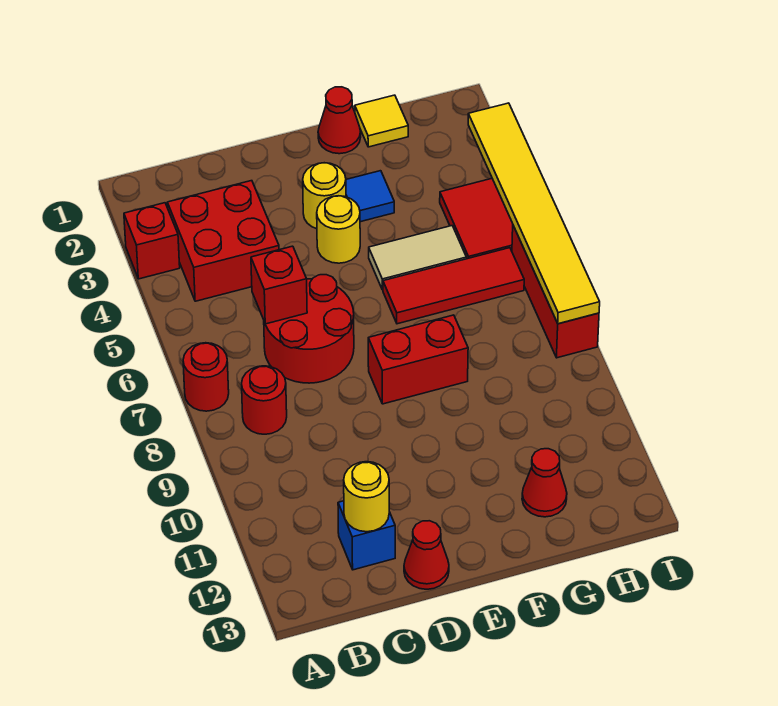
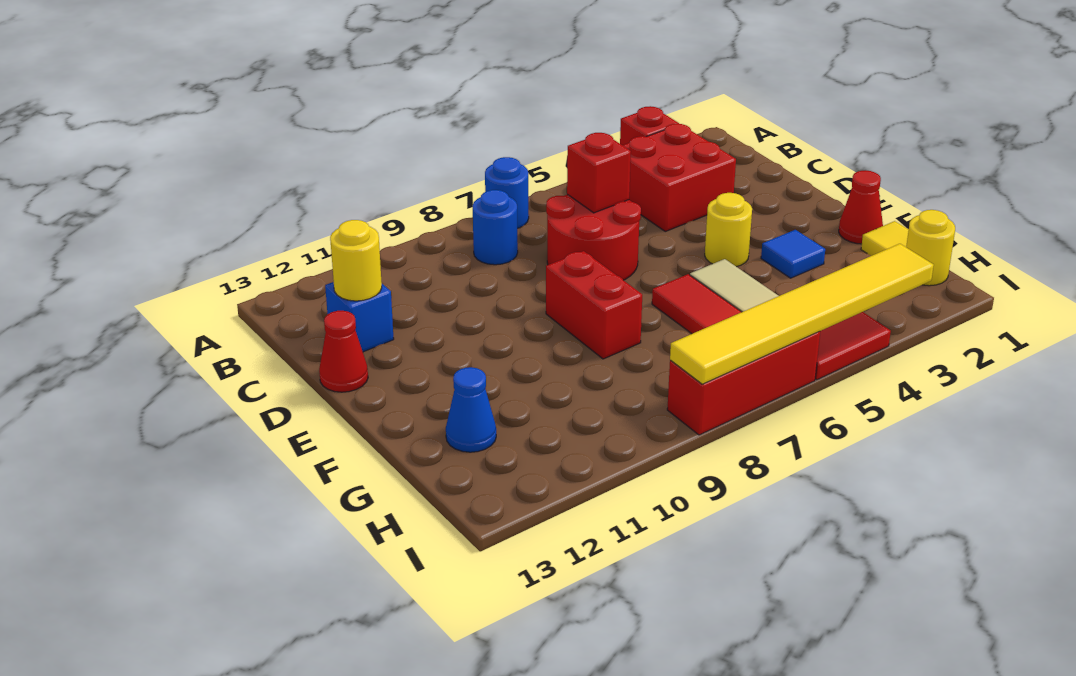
red round brick A7 level 1 -> blue round brick A7 level 1
red round brick B8 level 1 -> blue round brick B8 level 1
yellow round brick E3 level 1 -> yellow round brick H1 level 1
red cone G12 level 1 -> blue cone G12 level 1

